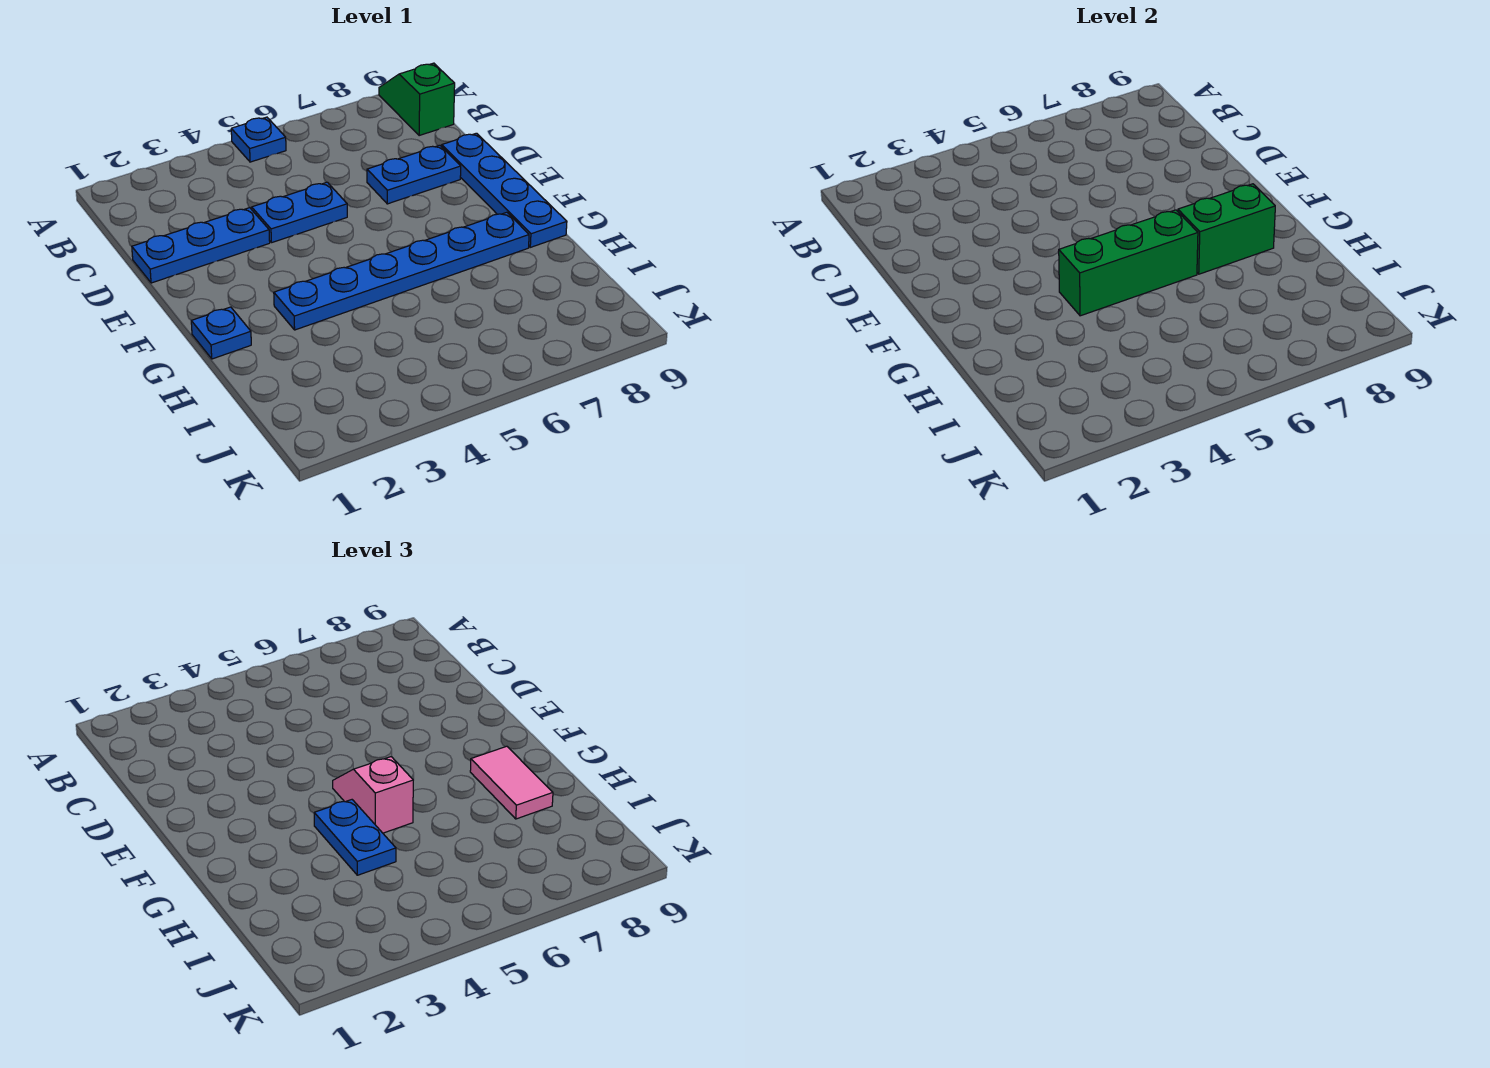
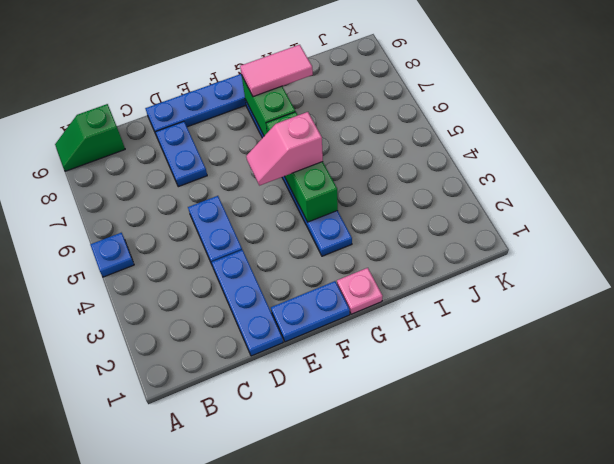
blue plate G1 level 1 -> pink plate G1 level 1
blue plate G4:H4 level 3 -> blue plate E1:F1 level 1

